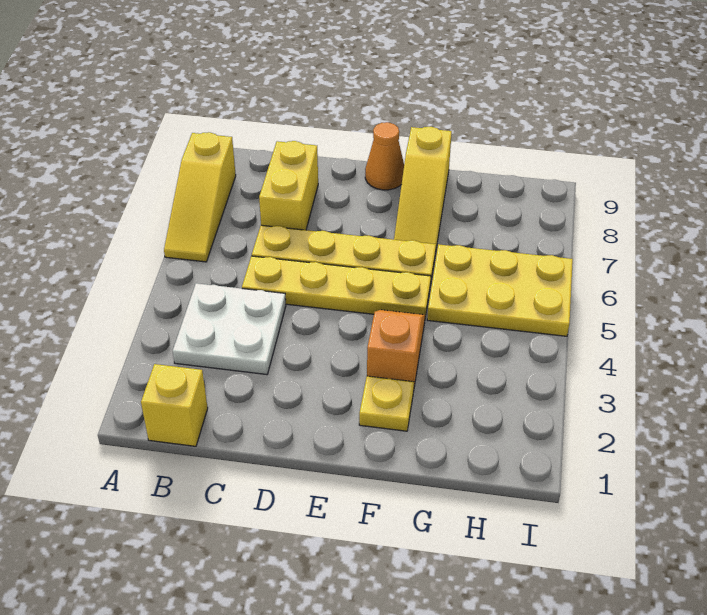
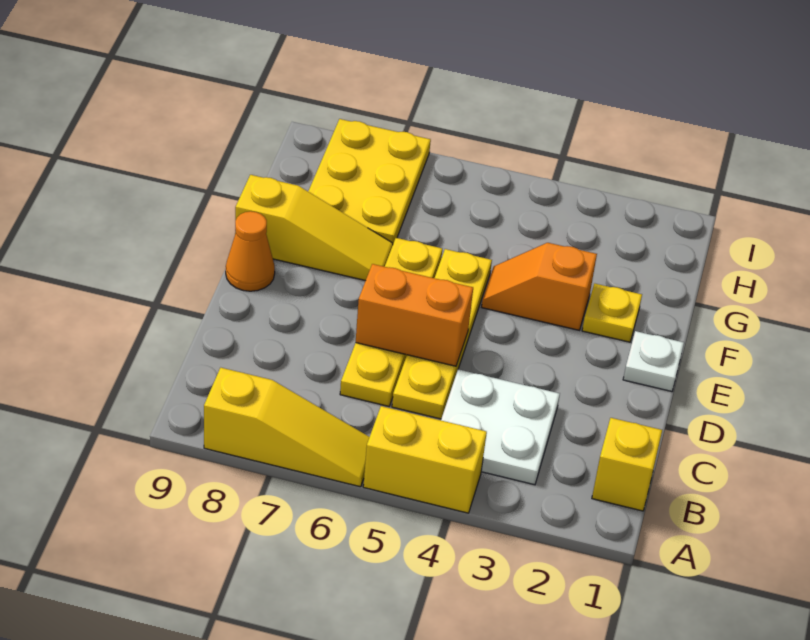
yellow brick C7:C8 level 1 -> yellow brick A4:A5 level 1
none -> orange brick D5:D6 level 2
none -> white plate E1 level 1
yellow plate G5:I6 level 1 -> yellow plate G7:I8 level 1

